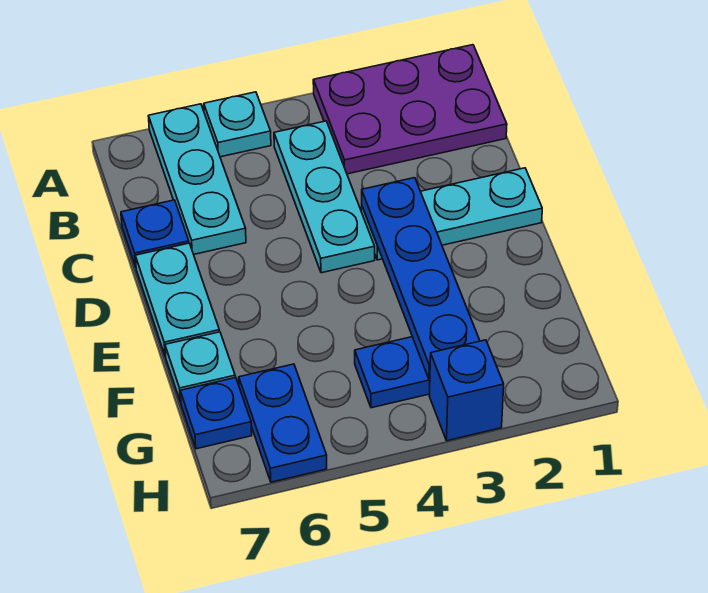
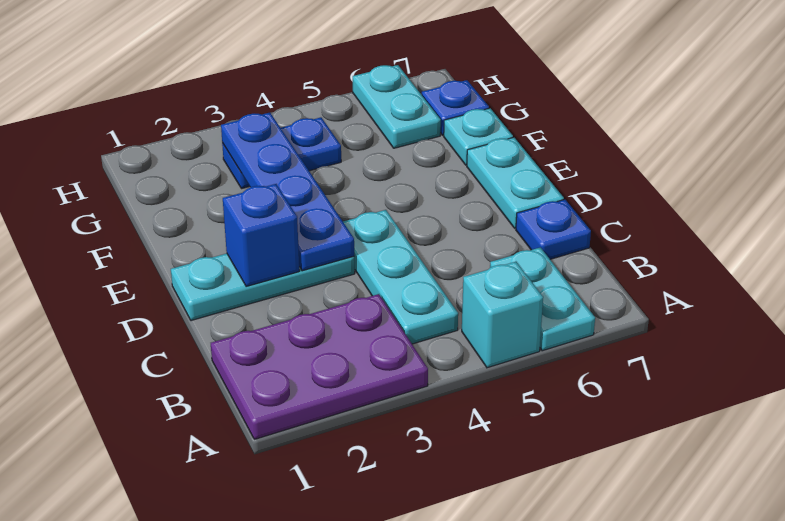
cyan plate A5 level 1 -> cyan brick A5 level 1
cyan plate A6:C6 level 1 -> cyan plate A6:B6 level 1
blue plate G6:H6 level 1 -> cyan plate G6:H6 level 1
blue brick H3 level 1 -> blue brick D2 level 2

